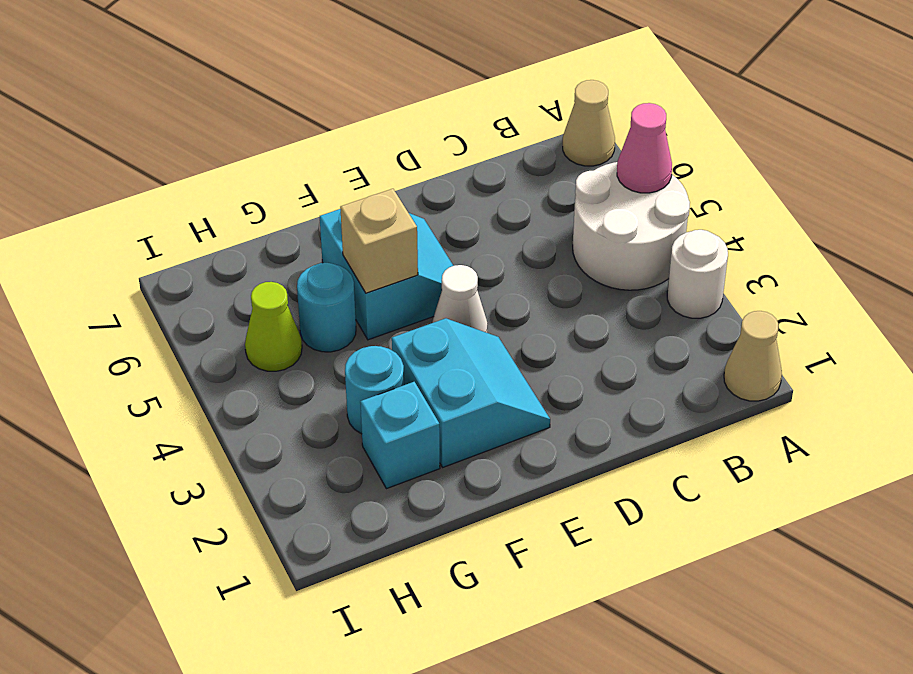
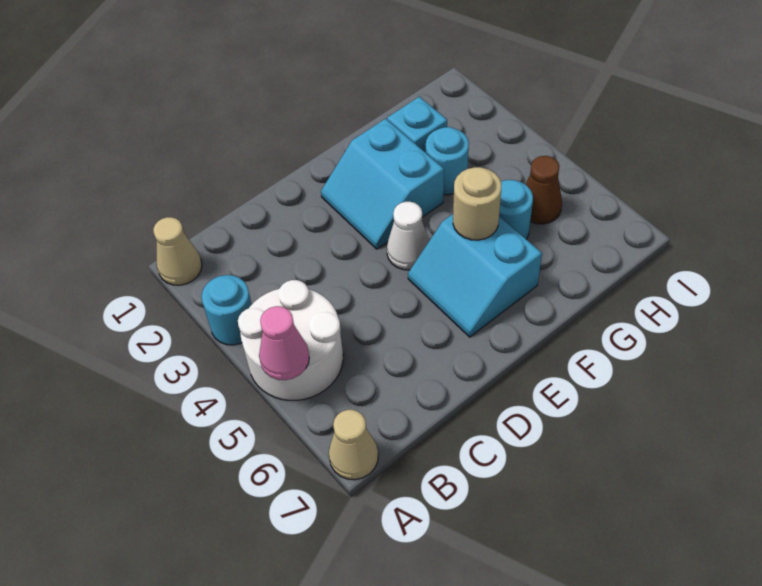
white round brick A3 level 1 -> cyan round brick A3 level 1
tan brick F5 level 2 -> tan round brick F5 level 2
lime cone H5 level 1 -> brown cone H5 level 1

